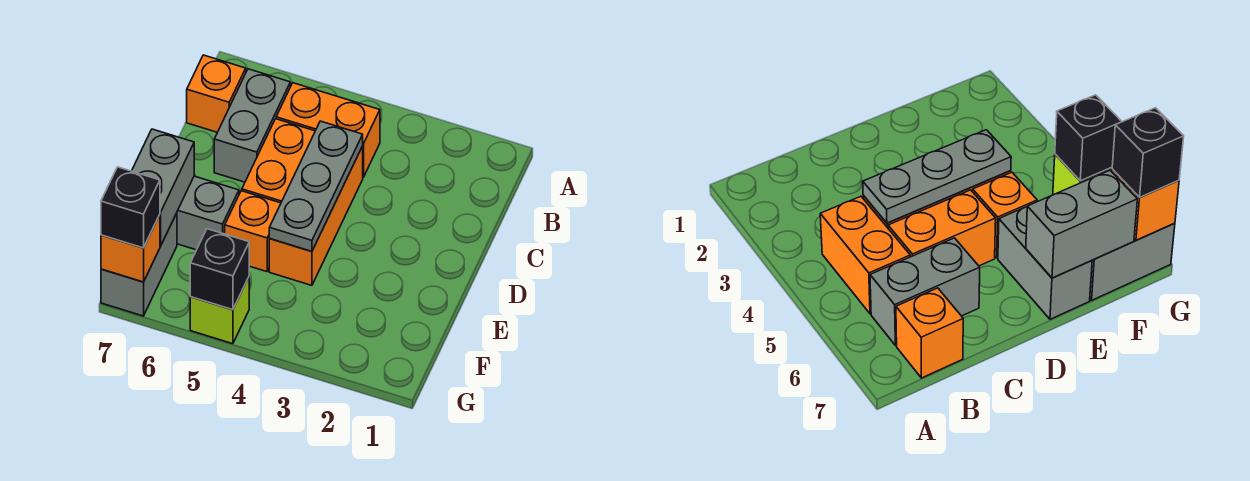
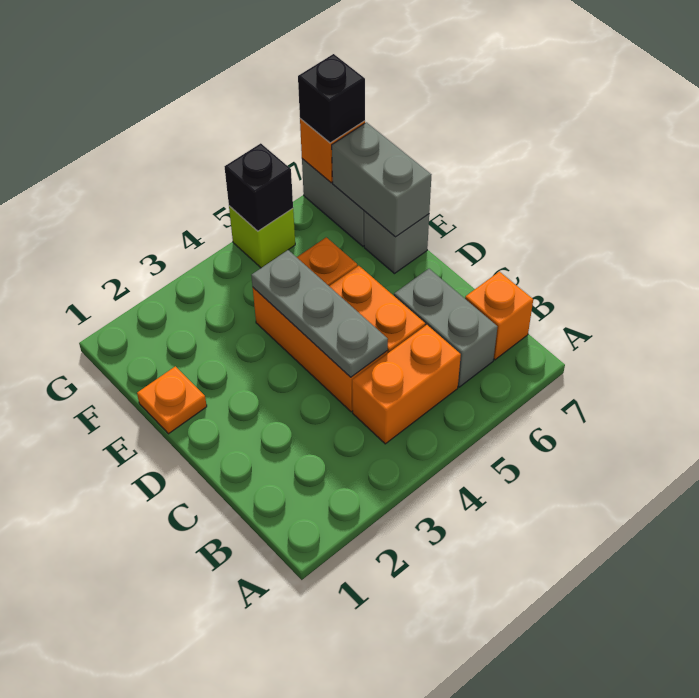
none -> orange plate E1 level 1
grey brick E6:E7 level 1 -> grey brick E7 level 1

